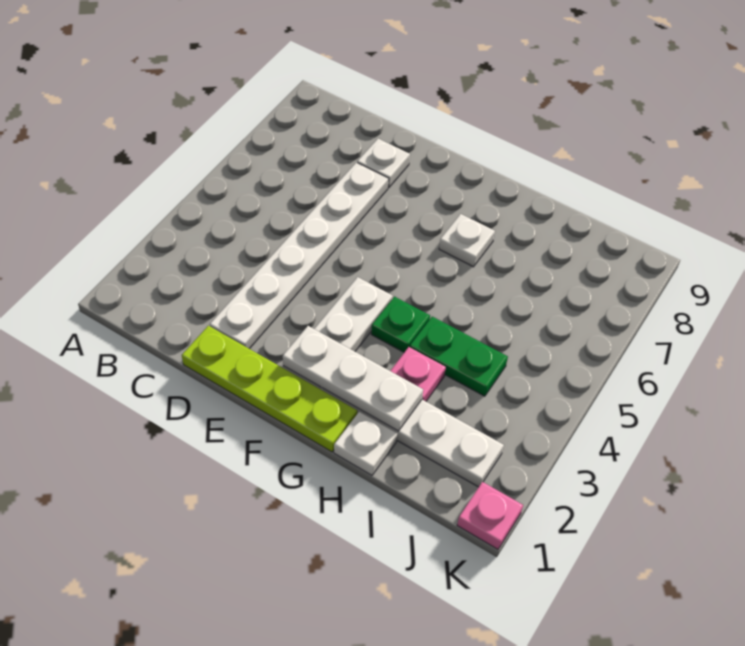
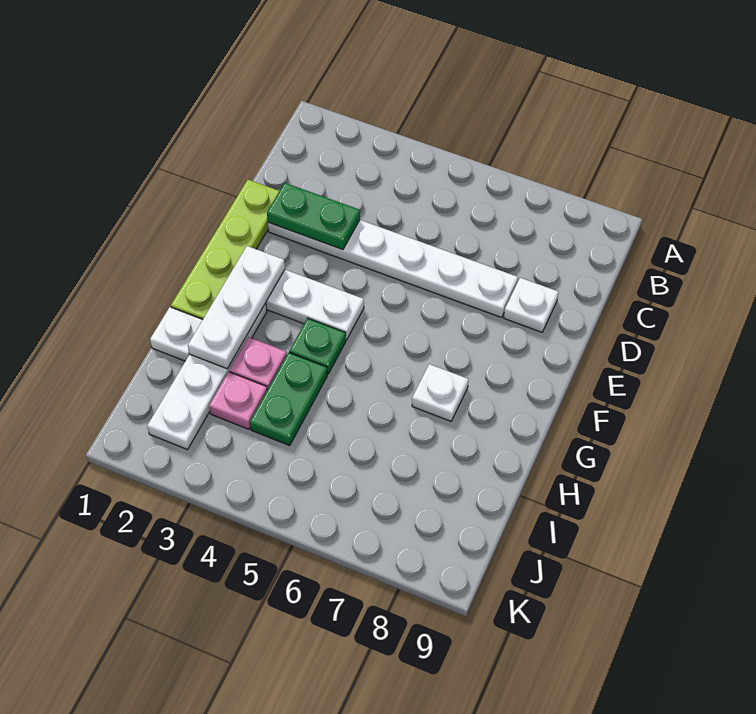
none -> green plate D2:D3 level 2
pink plate K1 level 1 -> pink plate I3 level 1

